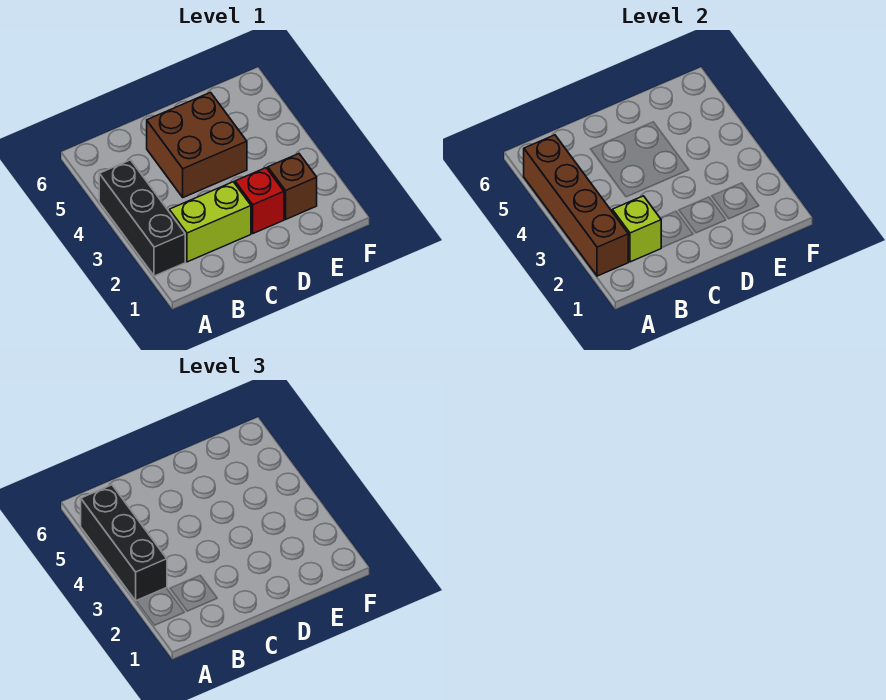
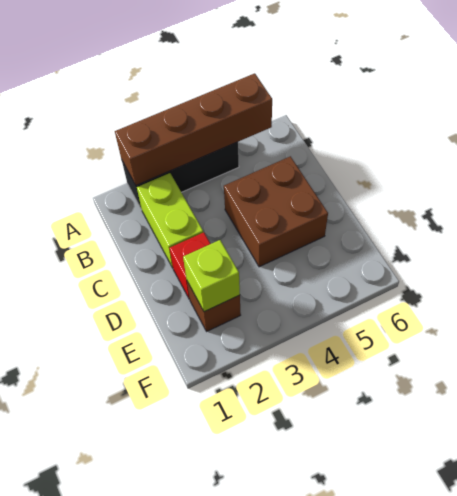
black brick A3:A5 level 3 -> none
lime brick B2 level 2 -> lime brick E2 level 2

